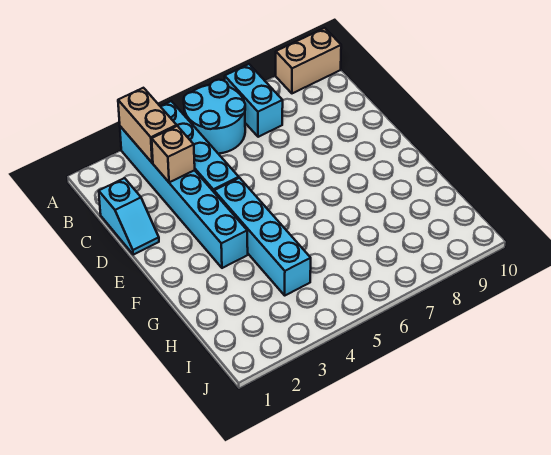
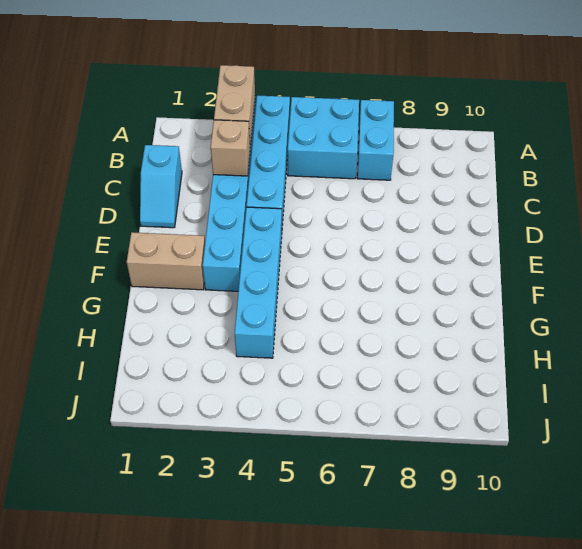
cyan round brick A5:B6 level 1 -> cyan brick A5:B6 level 1
tan brick A9:A10 level 1 -> tan brick F1:F2 level 1

